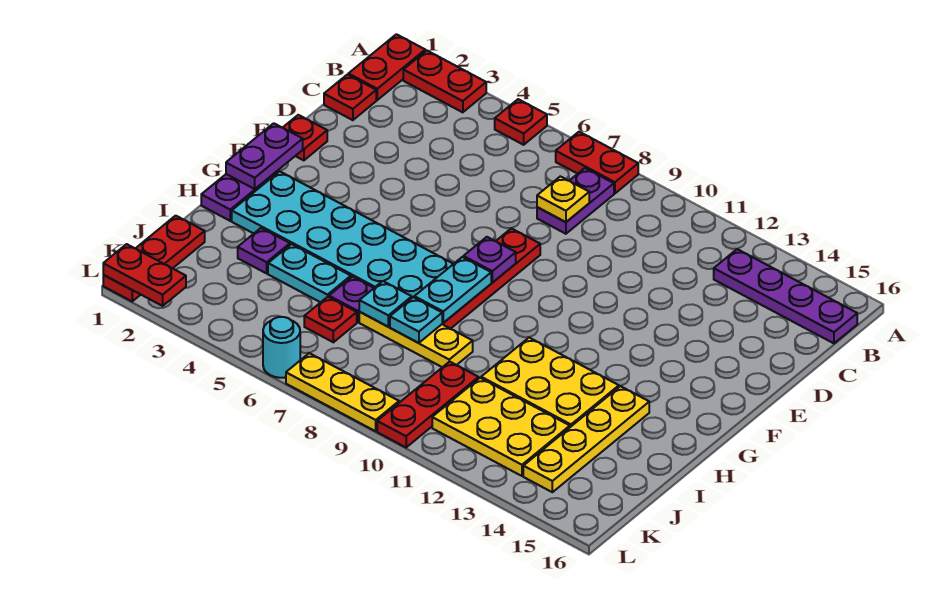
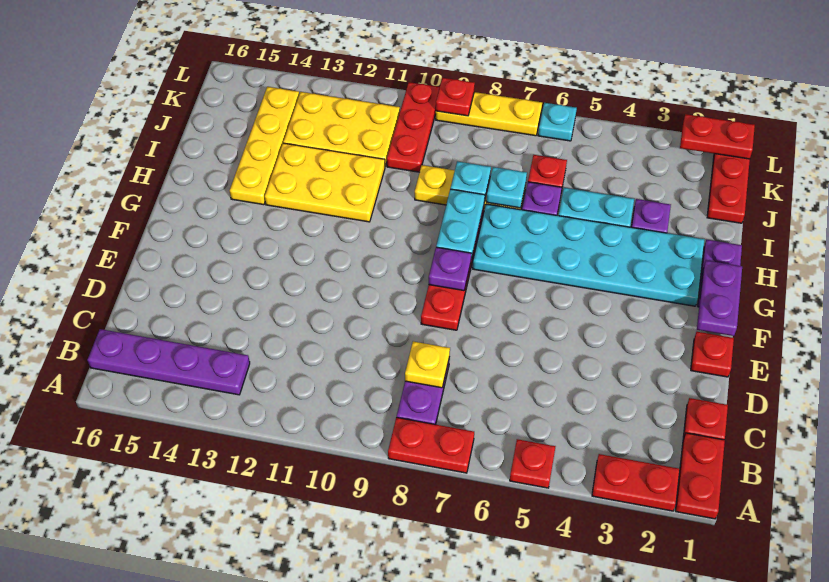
cyan round brick L6 level 1 -> cyan plate L6 level 1
none -> red plate L9 level 2

